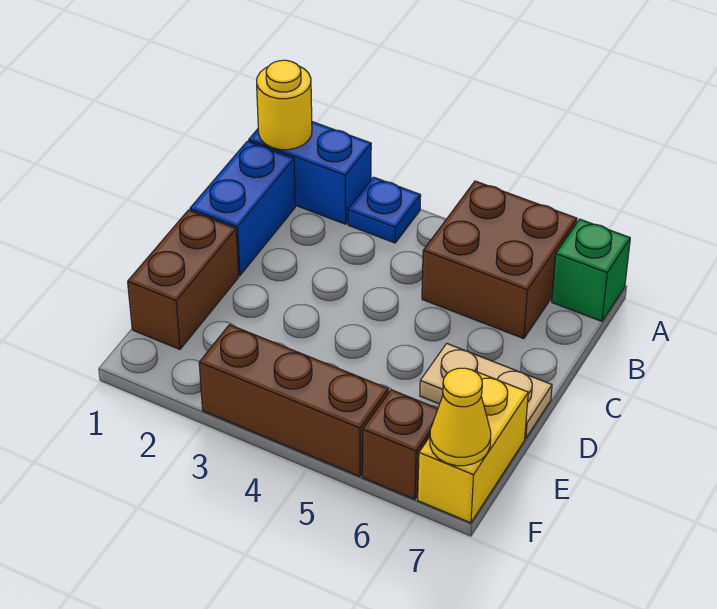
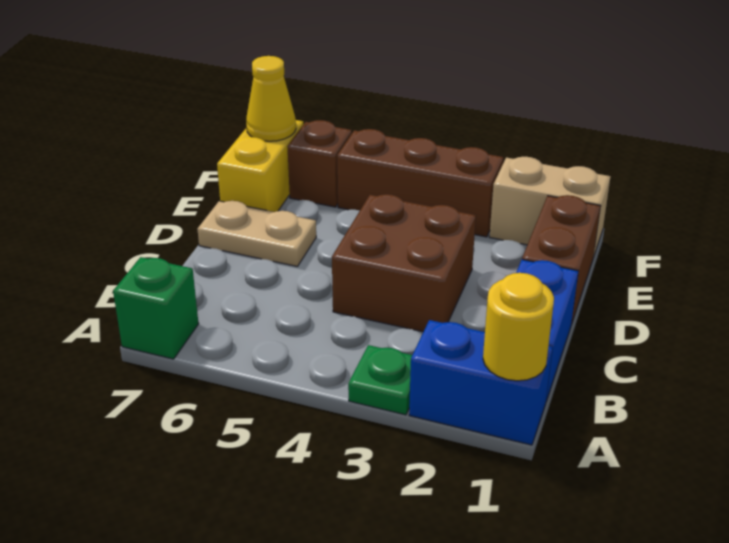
blue plate A3 level 1 -> green plate A3 level 1
brown brick A5:B6 level 1 -> brown brick C3:D4 level 1
none -> tan brick F1:F2 level 1

